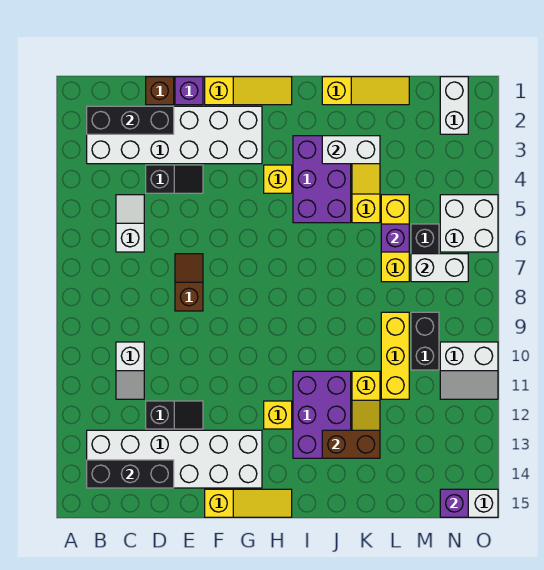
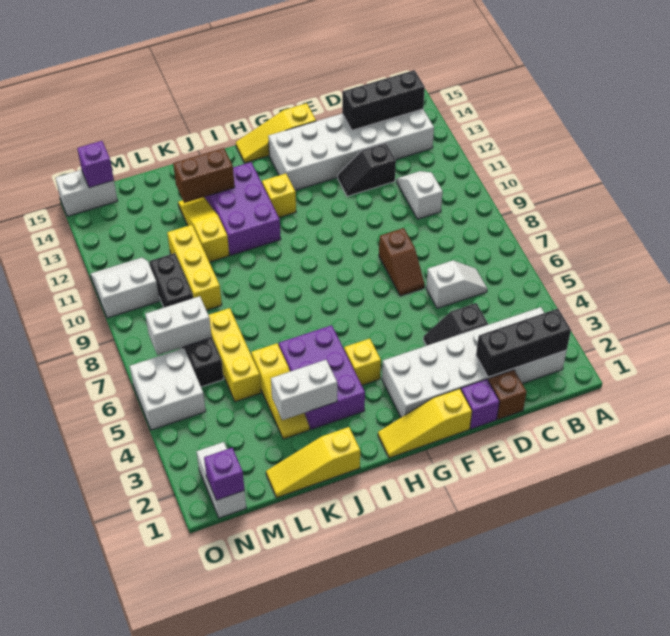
white slope C5:C6 level 1 top 6 -> white slope C6:D6 level 1 top D
purple brick L6 level 2 -> purple brick N1 level 2

